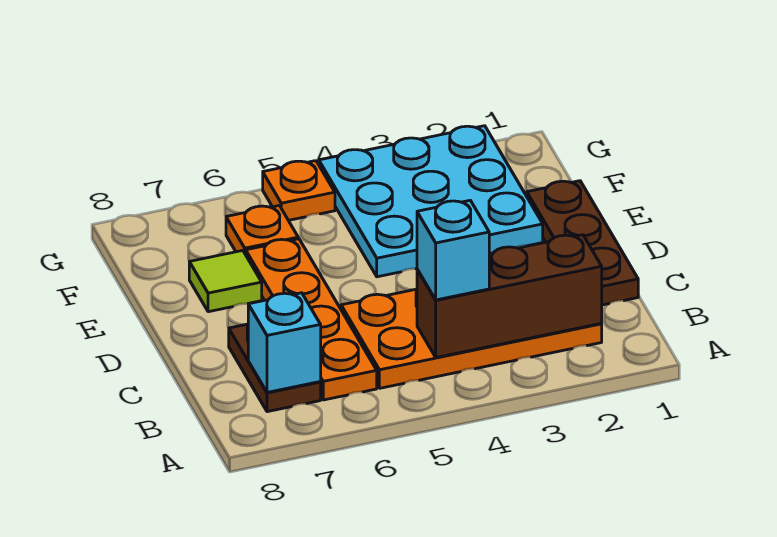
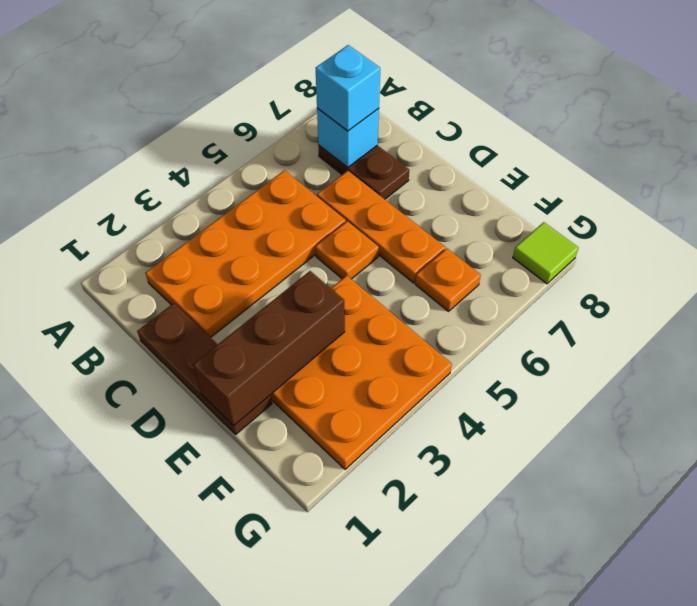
brown brick B2:B4 level 2 -> brown brick E1:E3 level 2
cyan brick B4 level 3 -> cyan brick B7 level 3
orange plate B6:E6 level 1 -> orange plate C6:E6 level 1
cyan plate E2:G4 level 1 -> orange plate E2:G4 level 1
lime tile E7 level 1 -> lime tile G8 level 1
orange plate G5 level 1 -> orange plate D5 level 1

